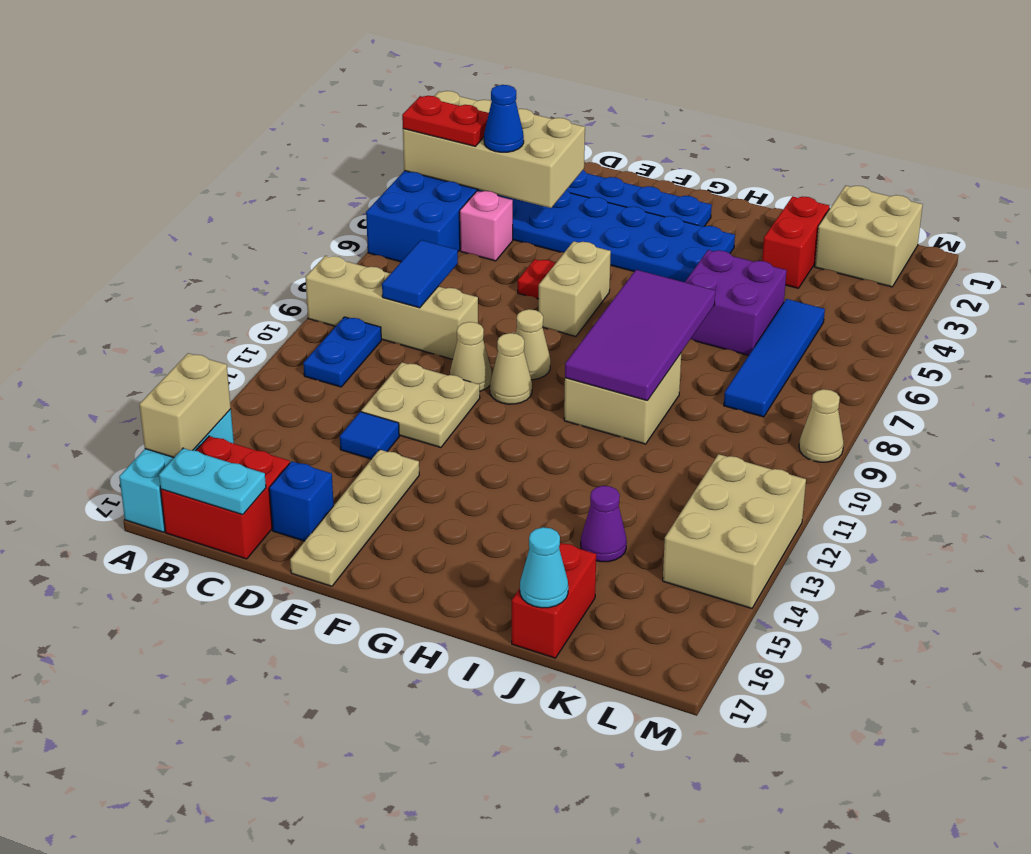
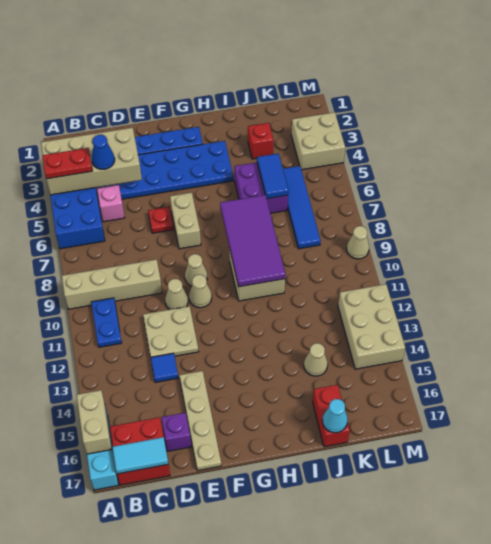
cyan plate B17:C17 level 2 -> cyan tile B17:C17 level 2
blue tile C8:C9 level 2 -> blue tile J5:J6 level 2
blue brick D16 level 1 -> purple brick D16 level 1
red brick J2:J3 level 1 -> red brick J3 level 1
purple cone J14 level 1 -> tan cone J14 level 1
tan brick K1:L2 level 1 -> tan brick L3:M4 level 1

